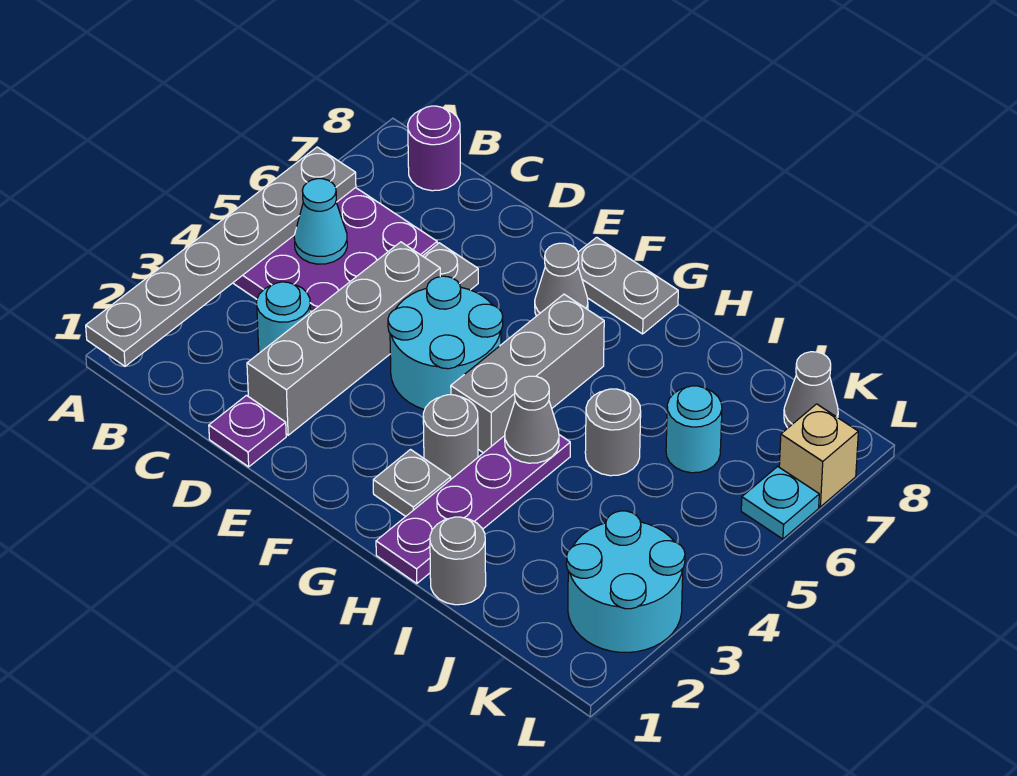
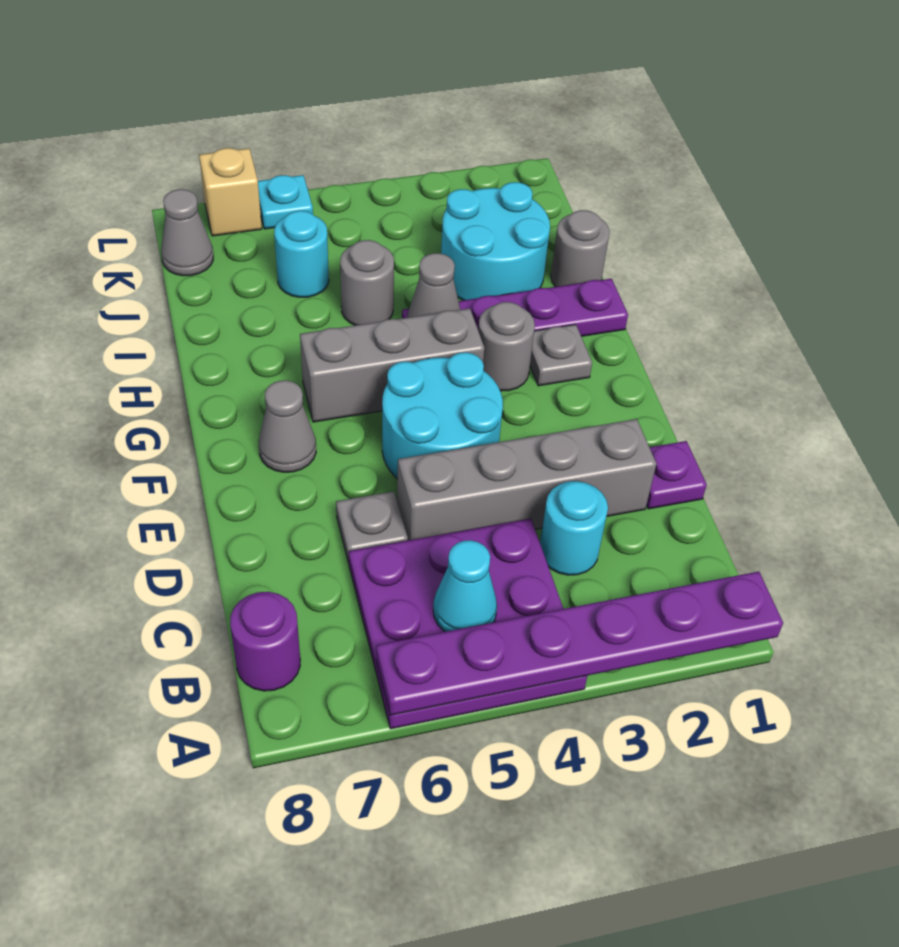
grey plate A1:A6 level 2 -> purple plate A1:A6 level 2
grey plate F8:G8 level 1 -> none
cyan round brick K2:L3 level 1 -> cyan round brick I2:J3 level 1

